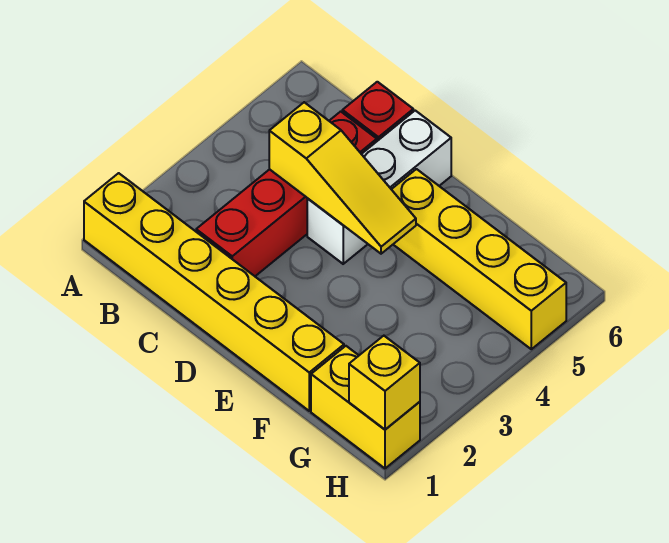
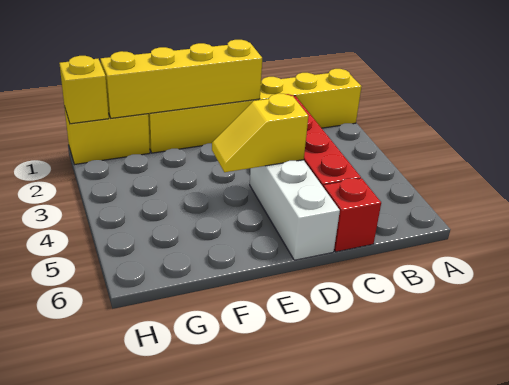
yellow slope C4:E4 level 2 top C -> yellow slope D4:E4 level 2 top D
yellow brick E5:H5 level 1 -> yellow brick D1:G1 level 2

